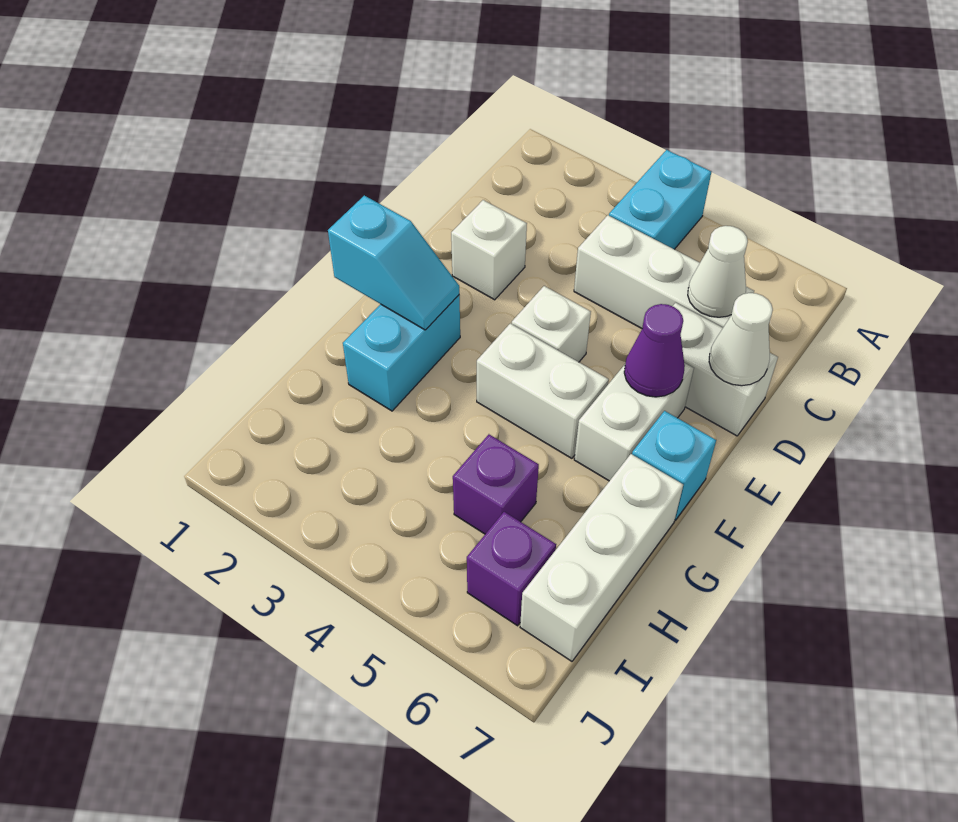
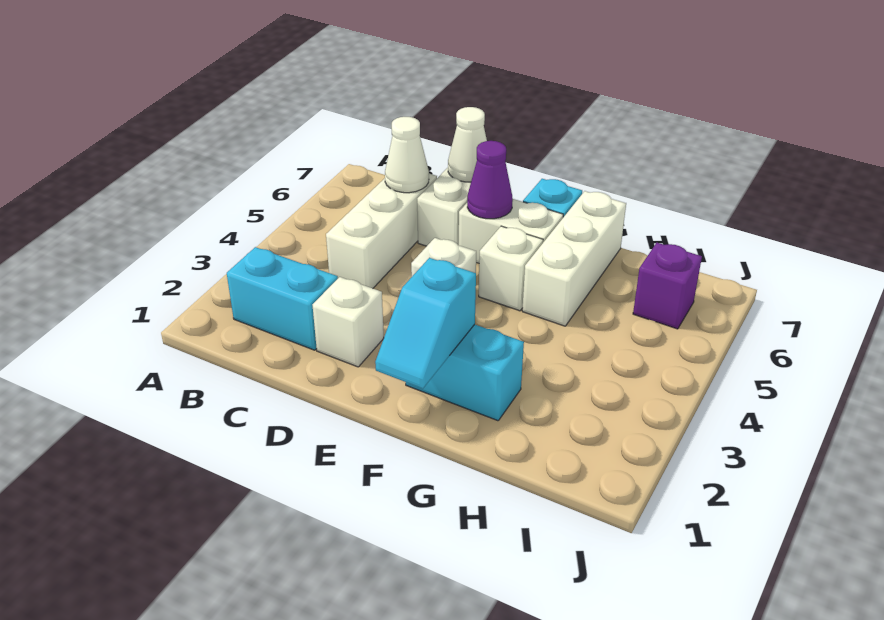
cyan brick A4:B4 level 1 -> cyan brick B2:C2 level 1
cyan slope F1:F2 level 2 top 1 -> cyan slope F1:F2 level 2 top 2
white brick F4:F5 level 1 -> white brick F5 level 1
white brick G7:I7 level 1 -> white brick G5:G7 level 1
purple brick H5 level 1 -> none

